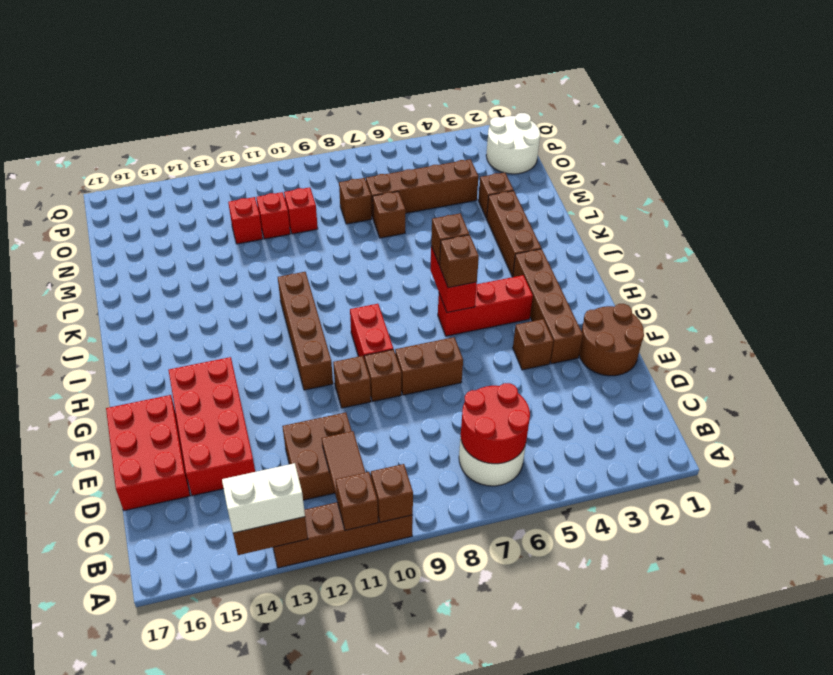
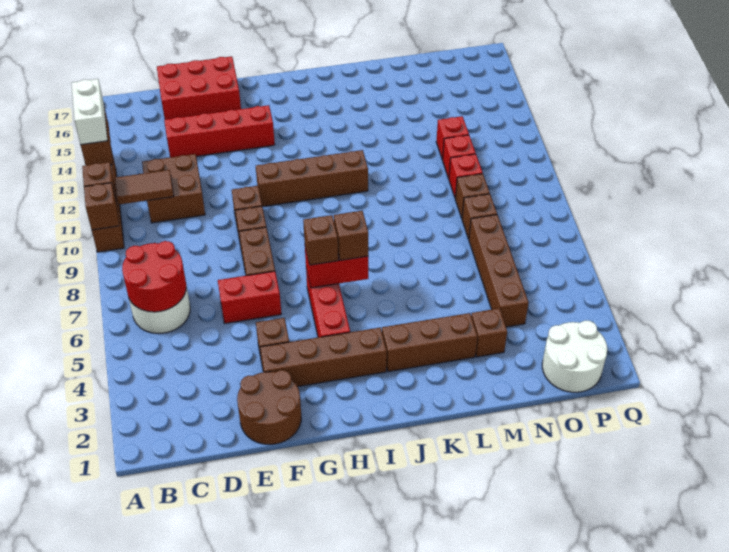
red brick D14:G15 level 1 -> red brick D14:G14 level 1
red brick G9:H9 level 1 -> red brick E6:F6 level 1
brown brick M7 level 1 -> brown brick N9 level 1

